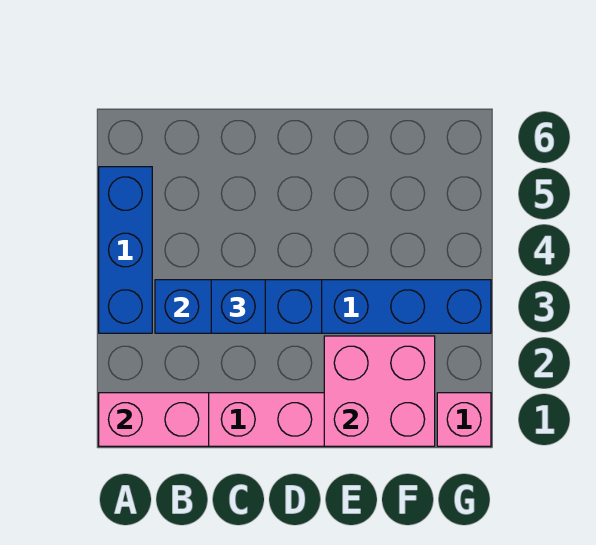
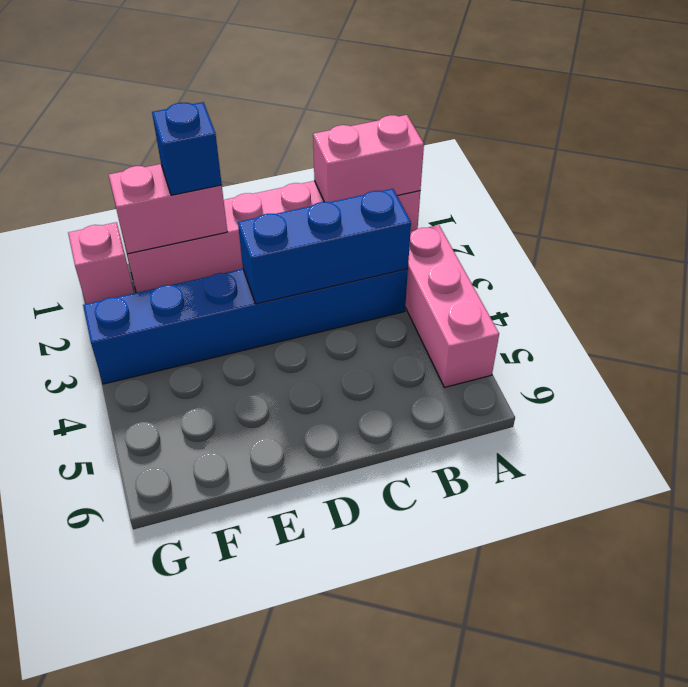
blue brick A3:A5 level 1 -> pink brick A3:A5 level 1
blue brick C3 level 3 -> blue brick E1 level 3
pink brick E1:F2 level 2 -> pink brick E1:F1 level 2

